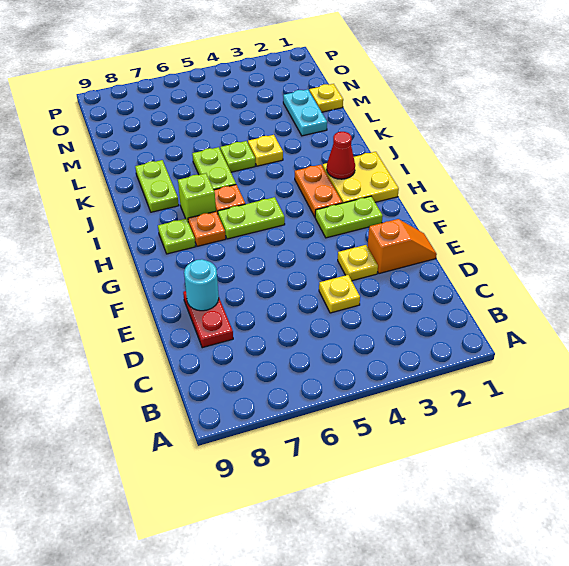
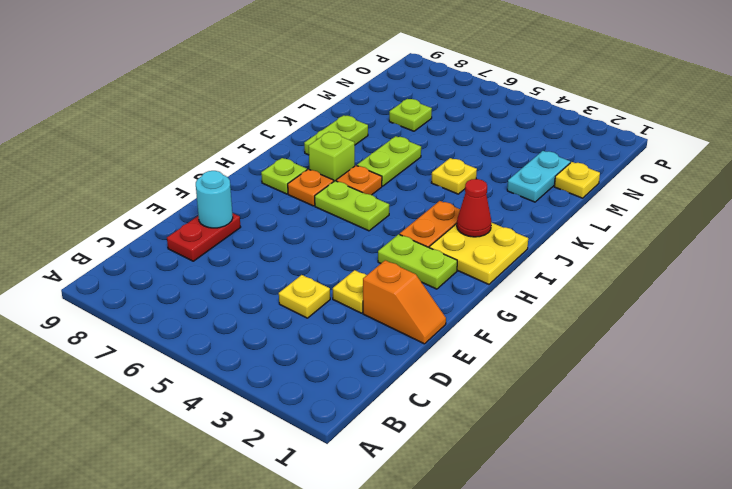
lime plate K5 level 1 -> lime plate M7 level 1

